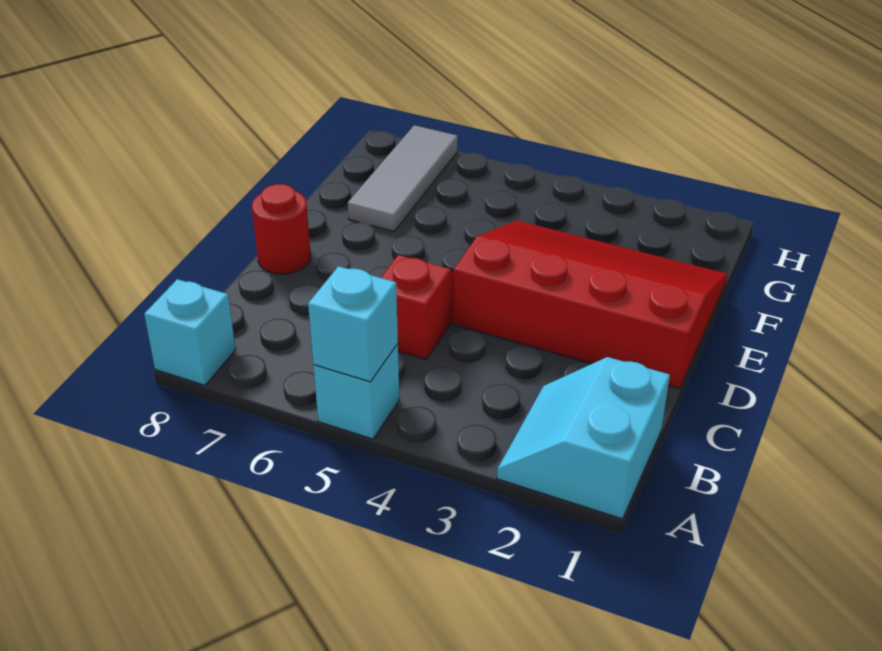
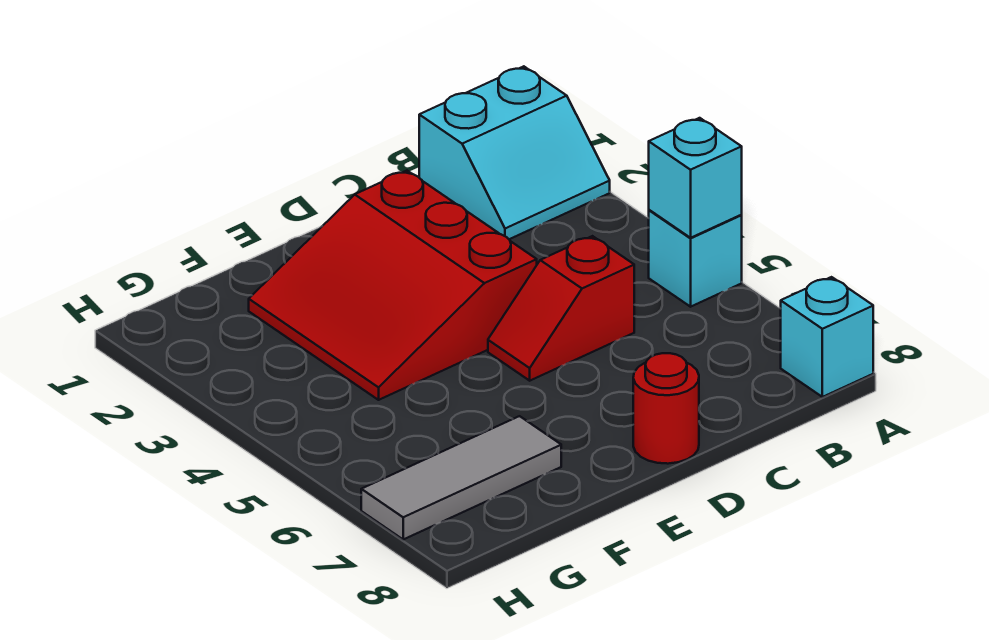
red slope D1:F4 level 1 top D -> red slope D2:F4 level 1 top D

